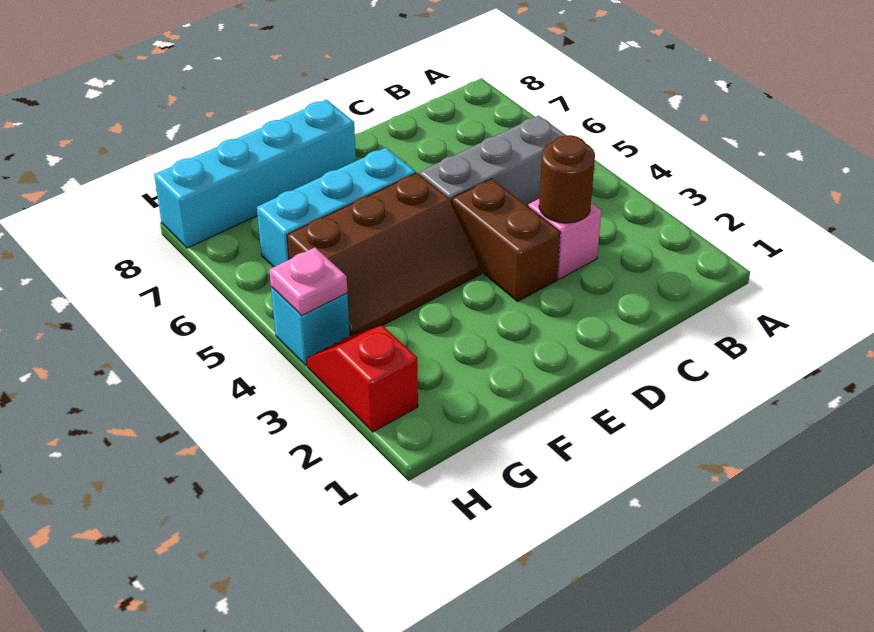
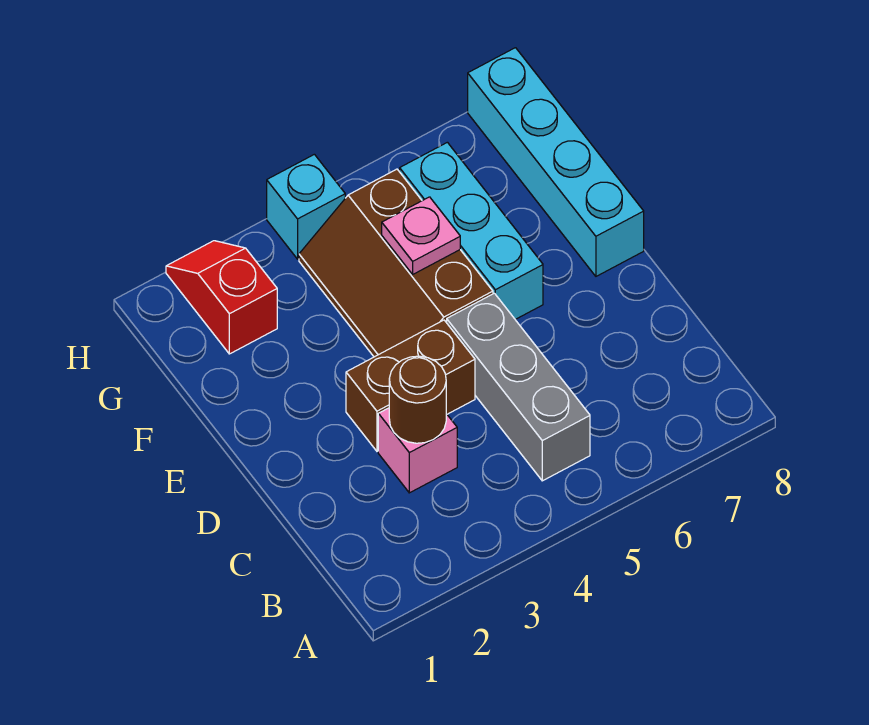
red slope H2:H3 level 1 top 2 -> red slope G2:H2 level 1 top G
pink plate H4 level 2 -> pink plate F5 level 2

